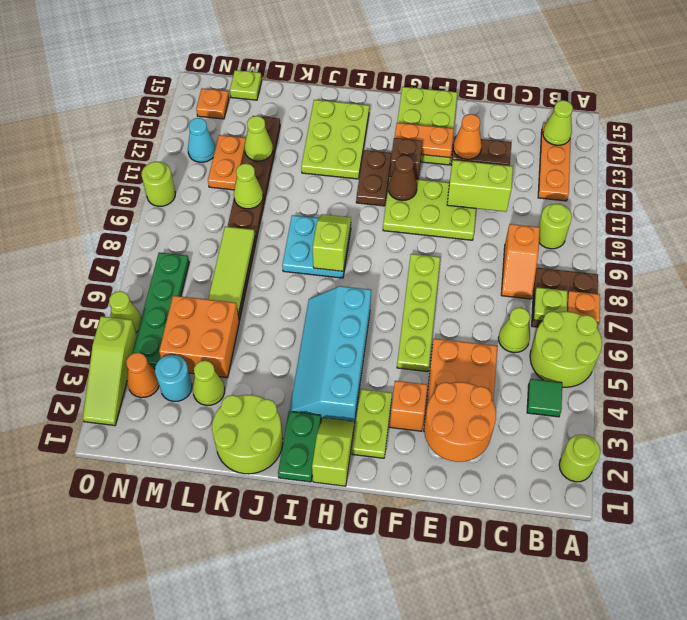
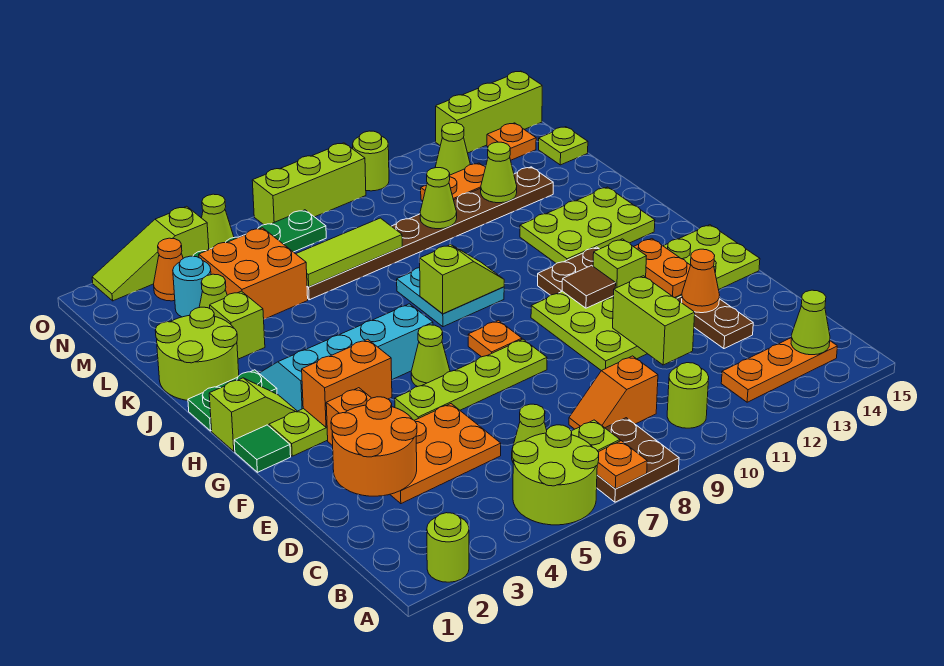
green tile B4 level 1 -> green tile G1 level 1
none -> orange brick G3:G4 level 2
none -> lime cone G6 level 1
none -> orange plate G8 level 1
brown cone G11 level 2 -> brown tile G11 level 2
brown brick G12 level 1 -> lime brick G12 level 1
none -> lime brick K3 level 1
cyan cone N12 level 1 -> lime cone N12 level 1
none -> lime brick O7:O9 level 1
none -> lime brick O13:O15 level 1

